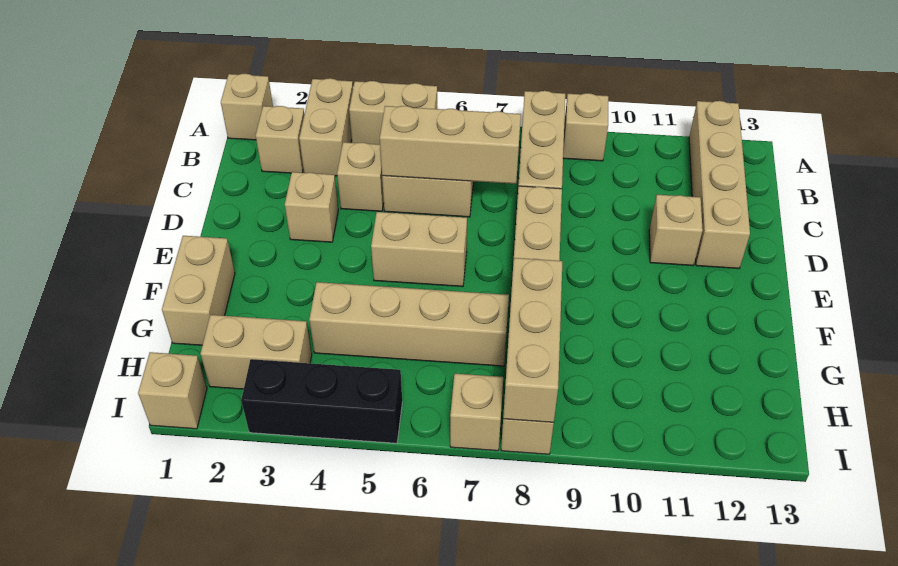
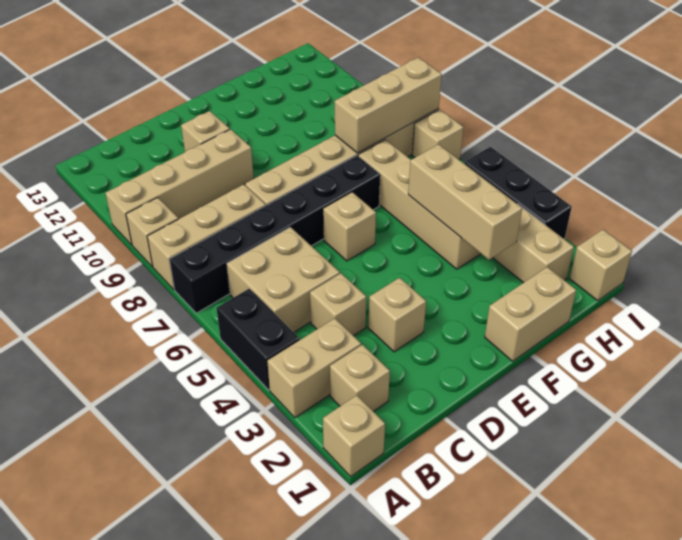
tan brick A4:A5 level 1 -> black brick A4:A5 level 1
none -> black brick A7:F7 level 1
tan brick A12:D12 level 1 -> tan brick A10:D10 level 1
tan brick C5:C7 level 2 -> tan brick G3:G5 level 2
tan brick E5:E6 level 1 -> tan brick E6 level 1

